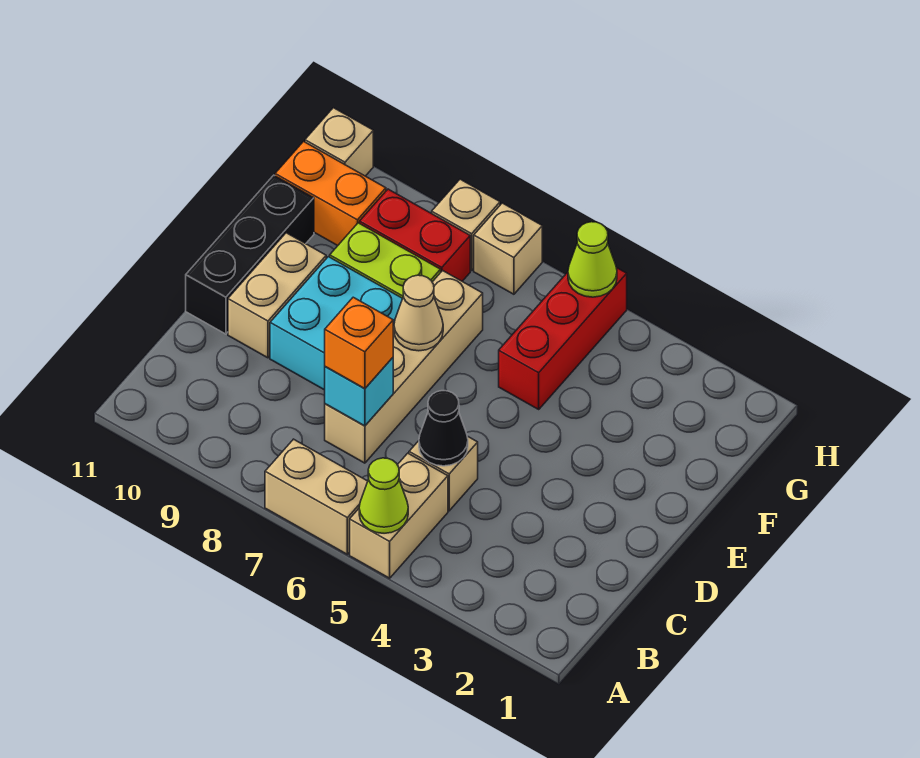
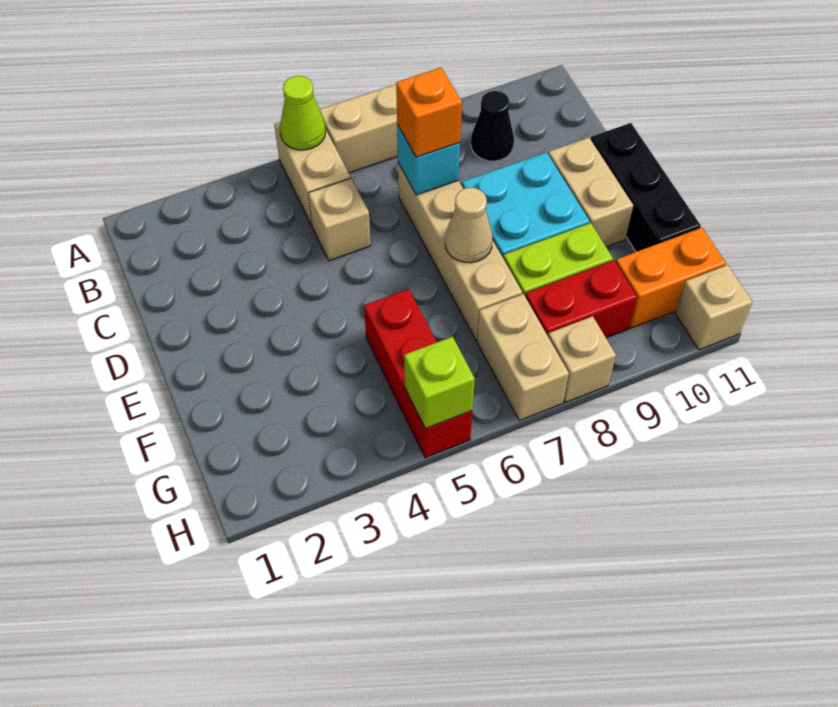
black cone C5 level 2 -> black cone B9 level 1
lime cone H5 level 2 -> lime brick H5 level 2
tan brick H7 level 1 -> tan brick G7:H7 level 1

